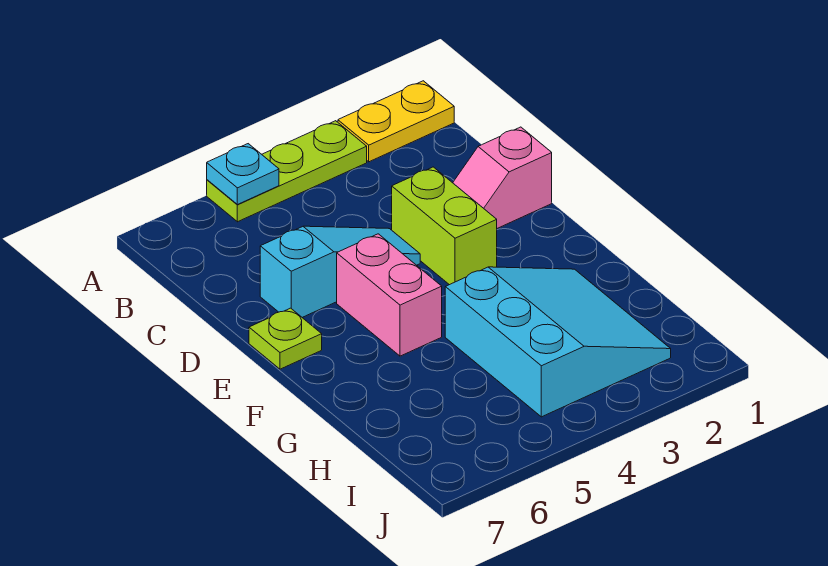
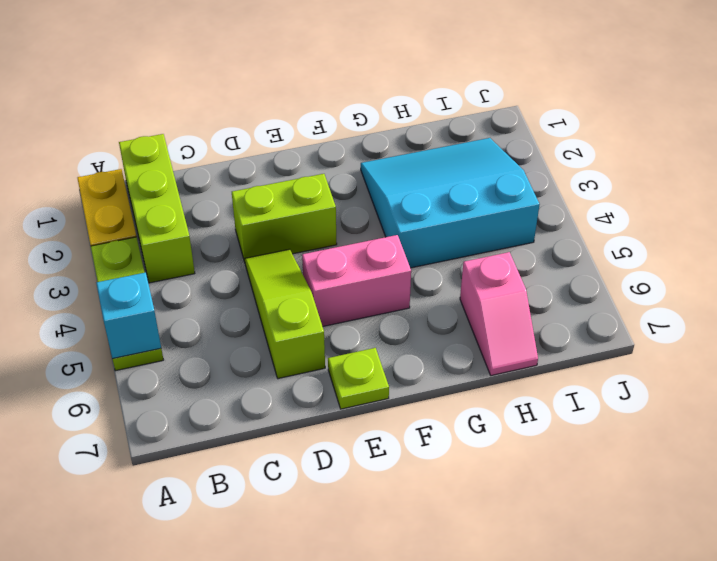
cyan plate A5 level 2 -> cyan brick A5 level 2
none -> lime brick B1:B3 level 1
pink slope D1:D2 level 1 top 1 -> pink slope H6:H7 level 1 top 6
cyan slope D4:D6 level 1 top 6 -> lime slope D4:D6 level 1 top 6

